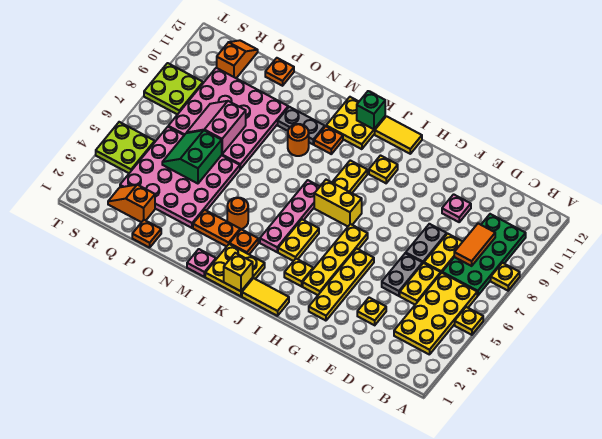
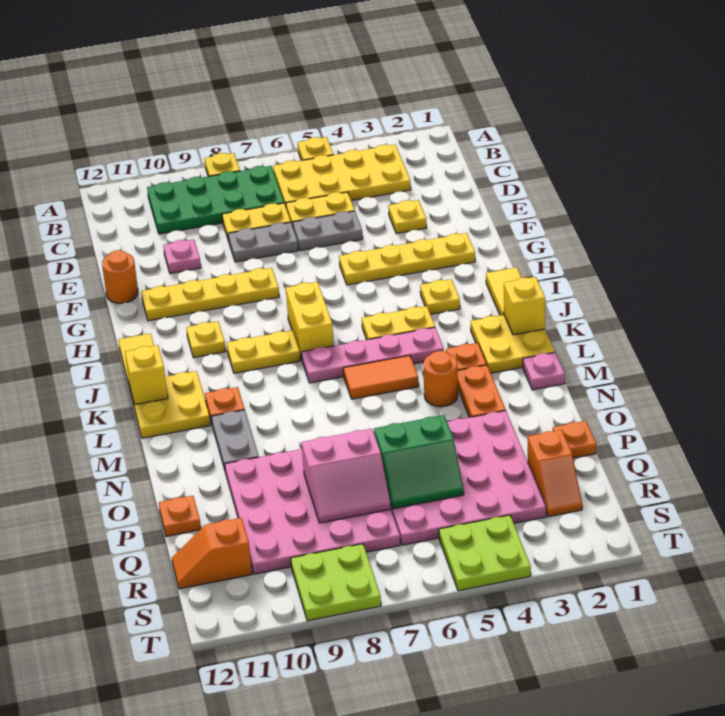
orange tile C8:C9 level 2 -> orange tile L5:L6 level 1
yellow plate H3:H6 level 1 -> yellow plate G8:G11 level 1
green brick K12 level 2 -> yellow brick K12 level 2
orange round brick M9 level 1 -> orange round brick F12 level 1

